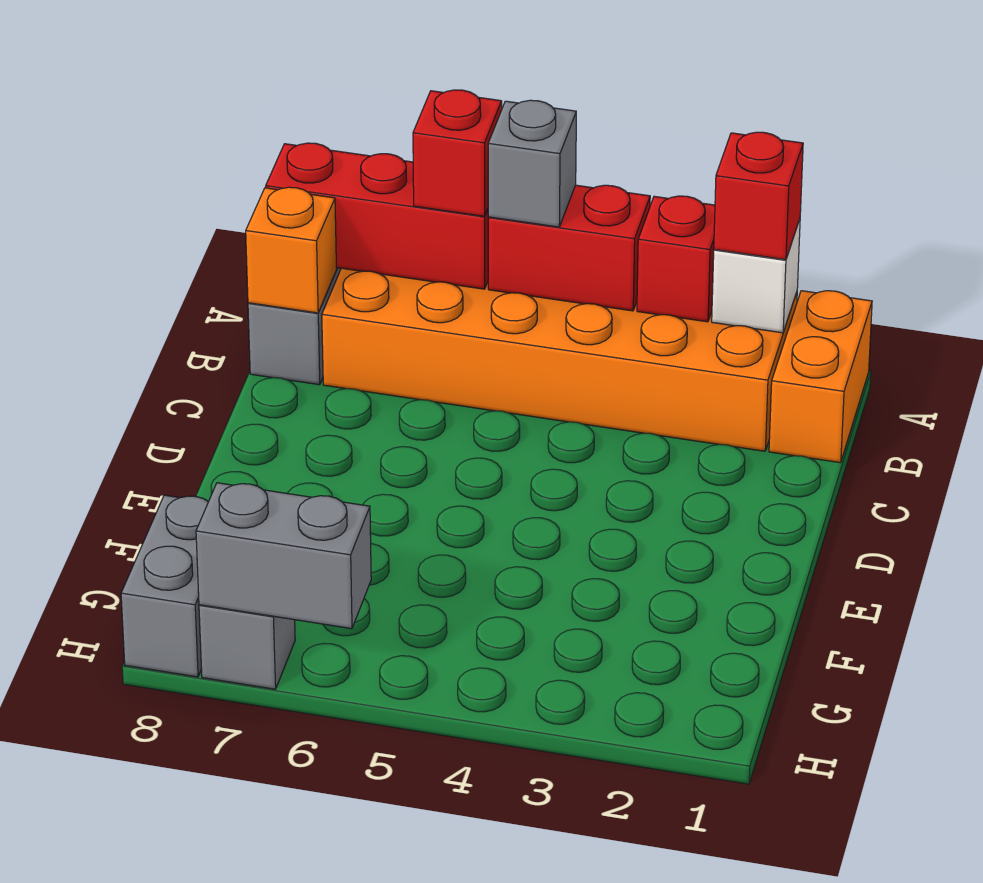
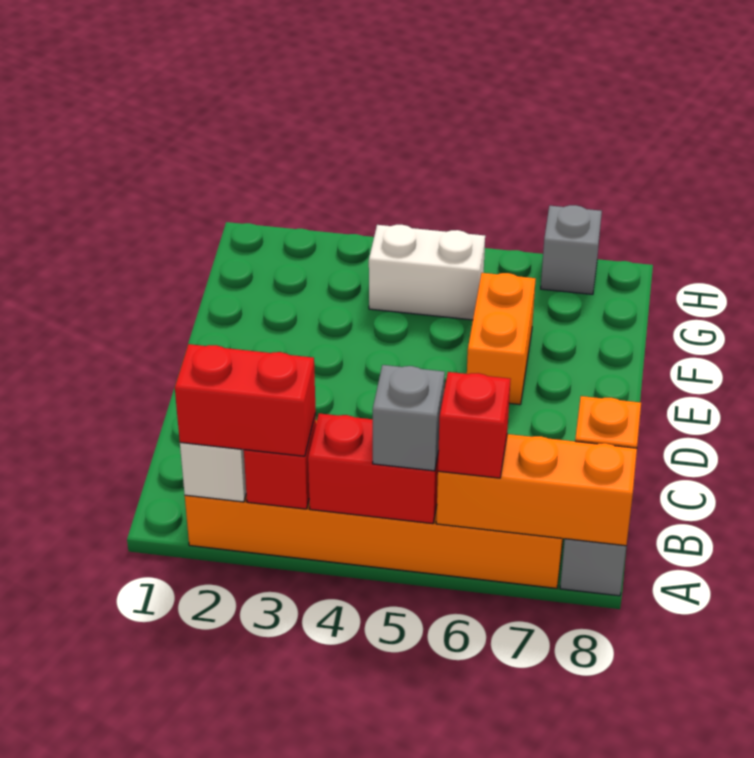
orange brick A1:B1 level 1 -> orange brick E6:F6 level 1
red brick A2 level 3 -> red brick A2:A3 level 3
red brick A6:A8 level 2 -> orange brick A6:A8 level 2
none -> white brick G4:G5 level 1
grey brick G8:H8 level 1 -> none
grey brick H6:H7 level 2 -> none

